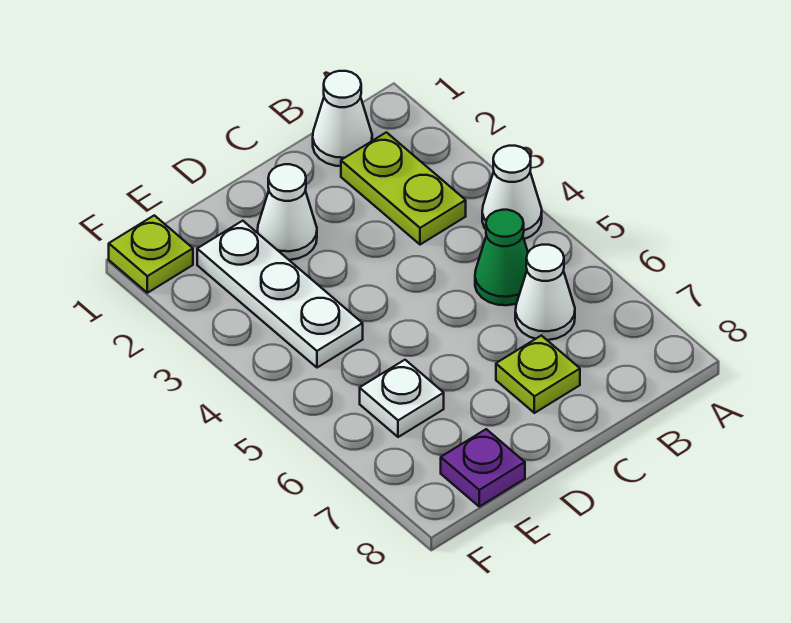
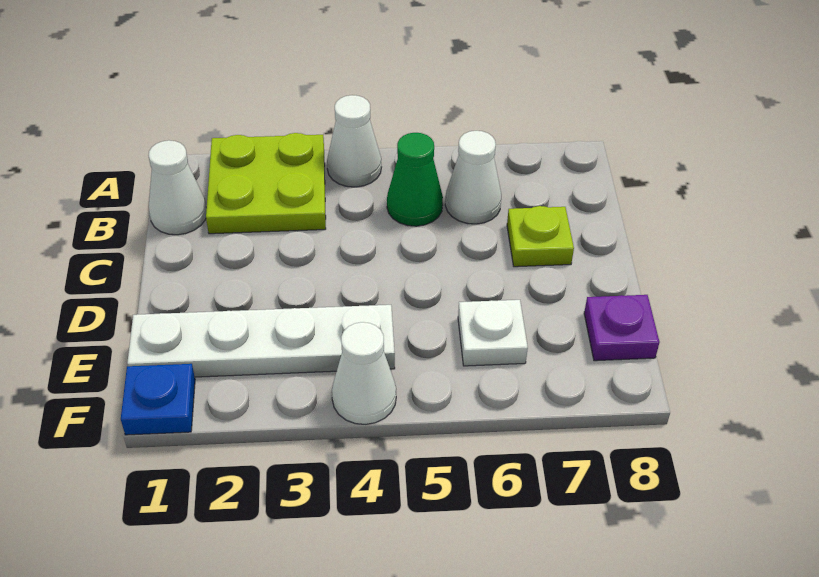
lime plate B2:B3 level 1 -> lime plate A2:B3 level 1
white cone D2 level 1 -> white cone F4 level 1
white plate E2:E4 level 1 -> white plate E1:E4 level 1
lime plate F1 level 1 -> blue plate F1 level 1

